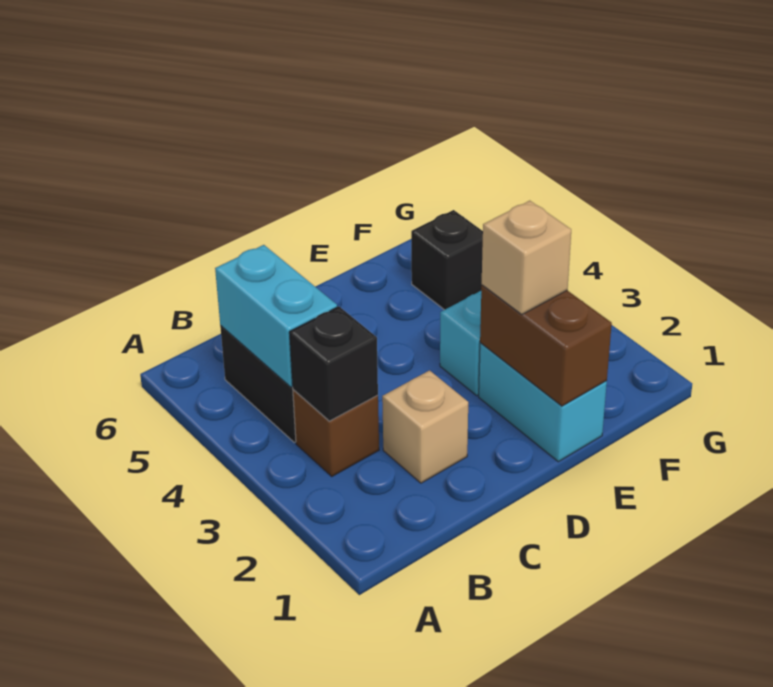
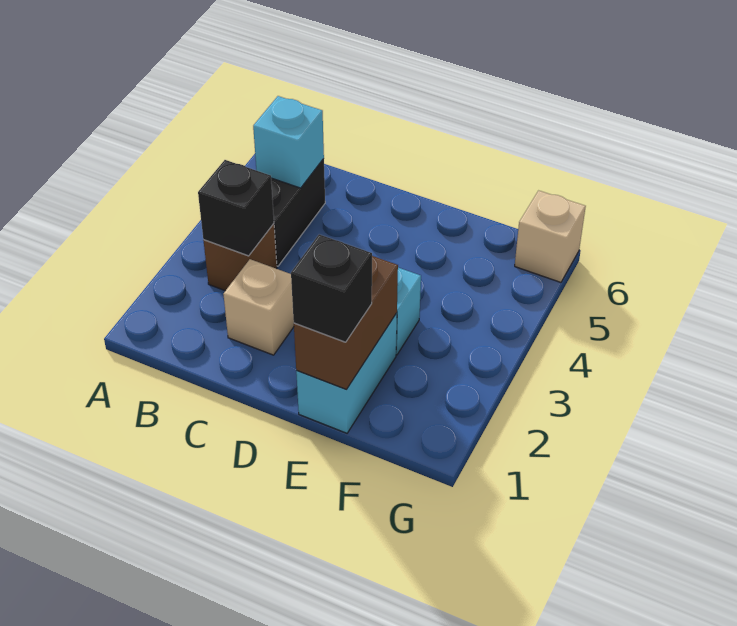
cyan brick B4:B5 level 2 -> cyan brick B5 level 2
tan brick E2 level 3 -> tan brick G6 level 1
black brick F5 level 1 -> black brick E1 level 3

